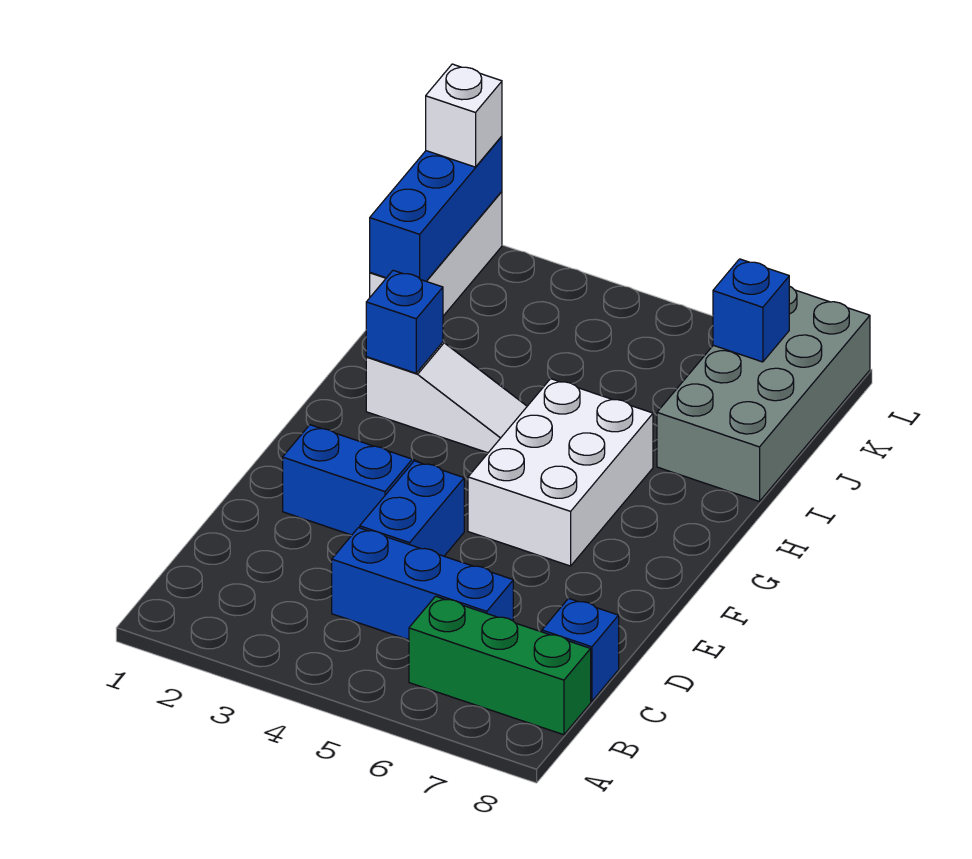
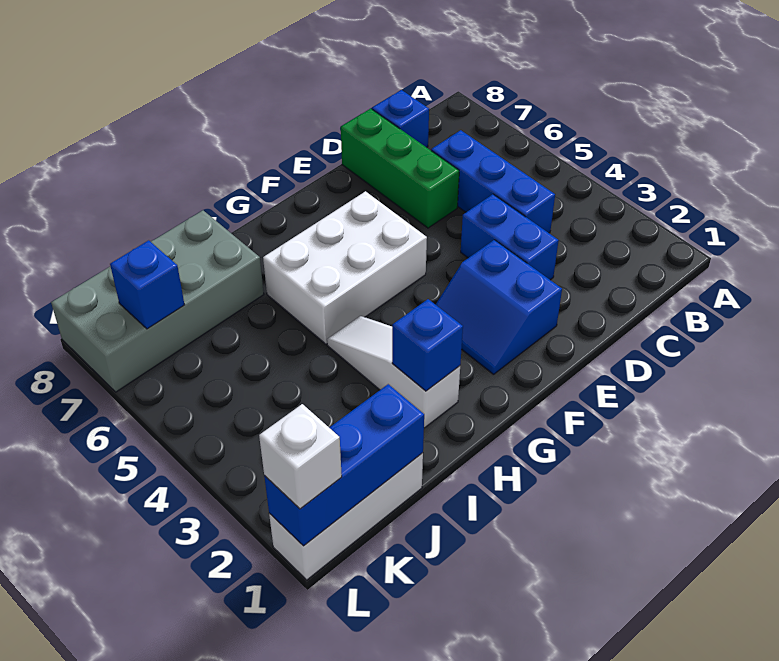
green brick B6:B8 level 1 -> green brick D6:D8 level 1
blue brick D4:E4 level 1 -> blue brick D3:D4 level 1

